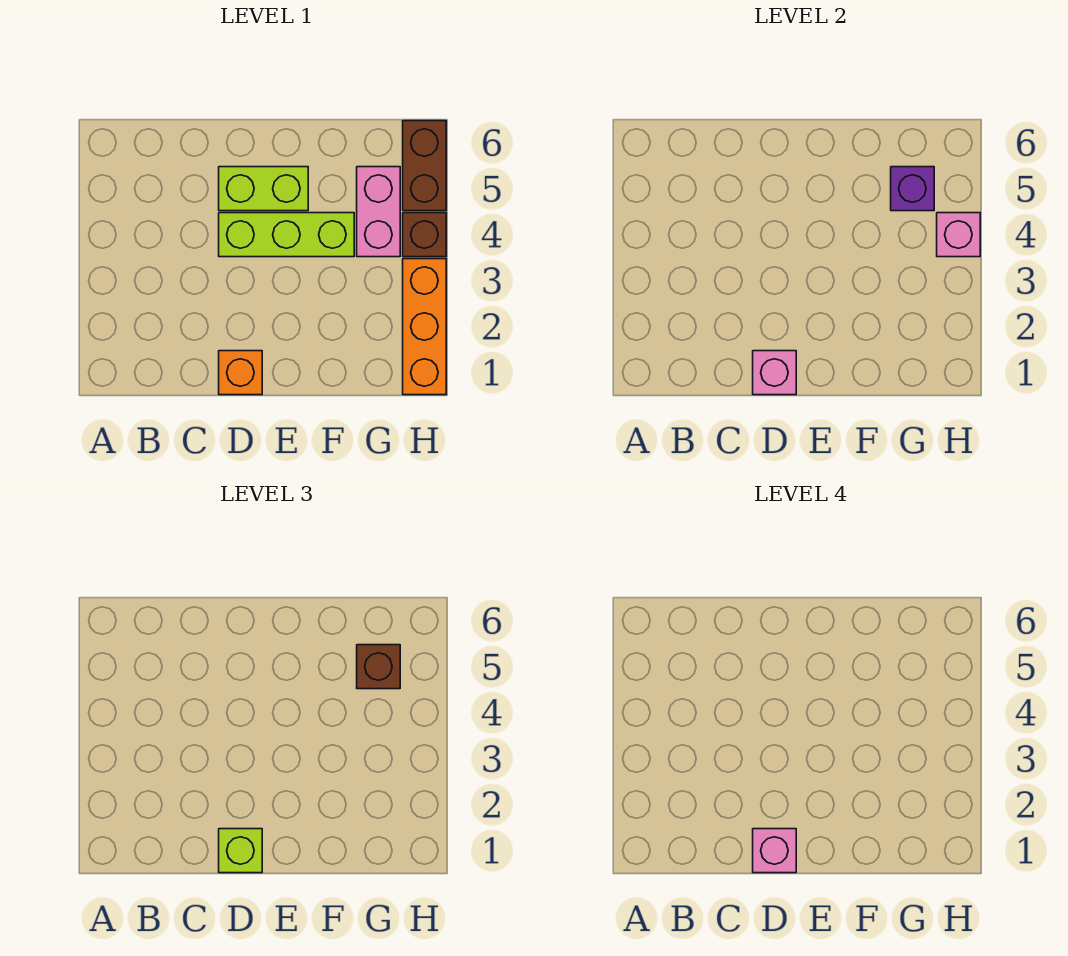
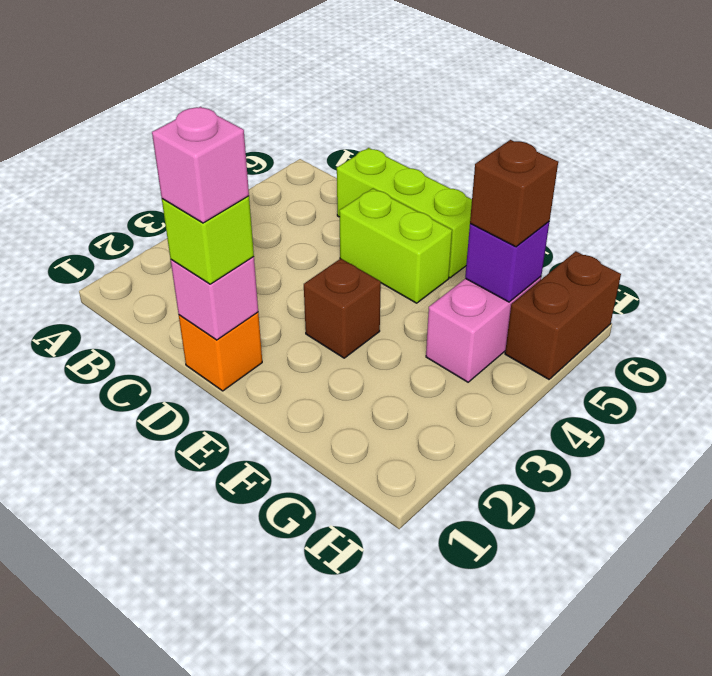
lime brick D4:F4 level 1 -> lime brick C6:E6 level 1
orange brick H1:H3 level 1 -> none
brown brick H4 level 1 -> brown brick E3 level 1
pink brick H4 level 2 -> none

